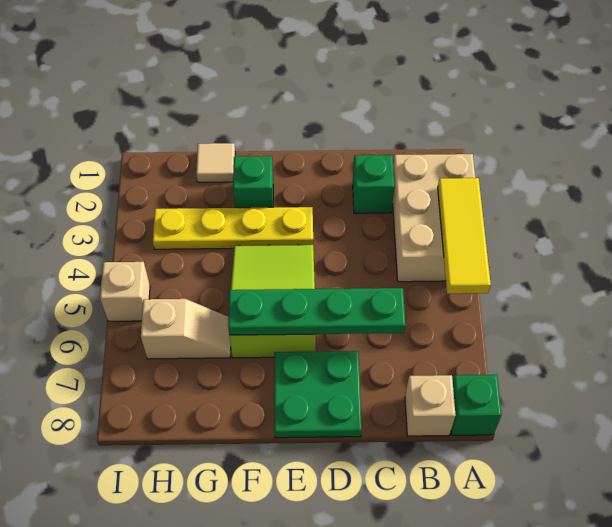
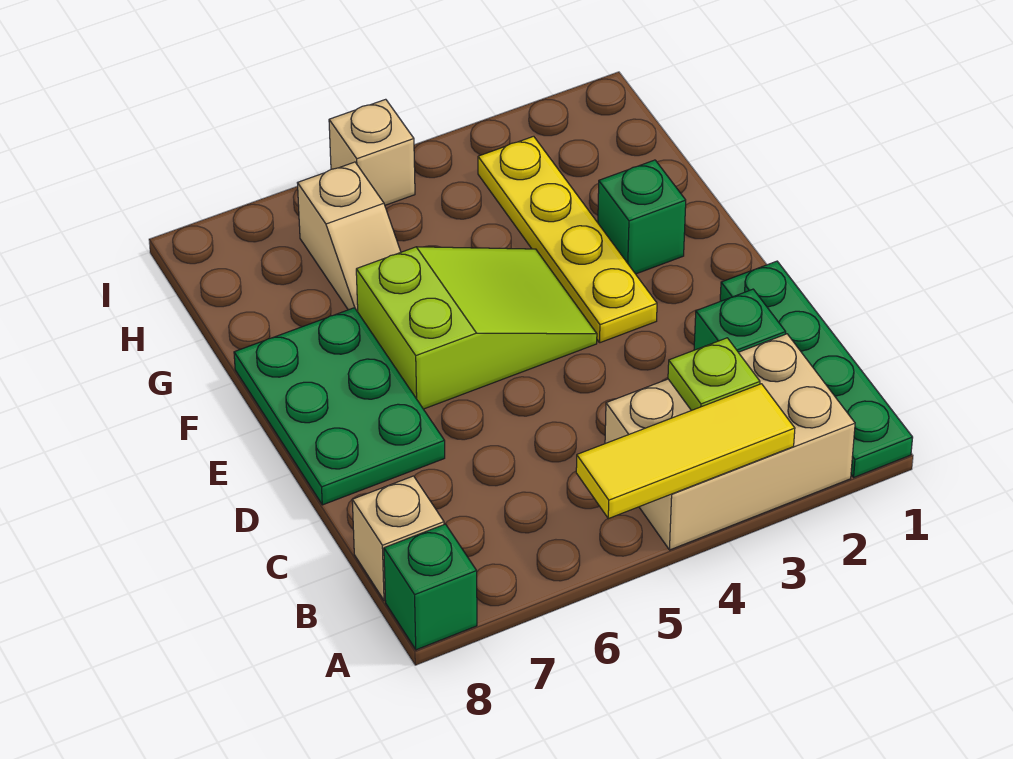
none -> lime plate B3 level 2
green plate C6:F6 level 2 -> green plate A1:D1 level 1
green plate D7:E8 level 1 -> green plate D7:F8 level 1
tan tile G1 level 1 -> none

